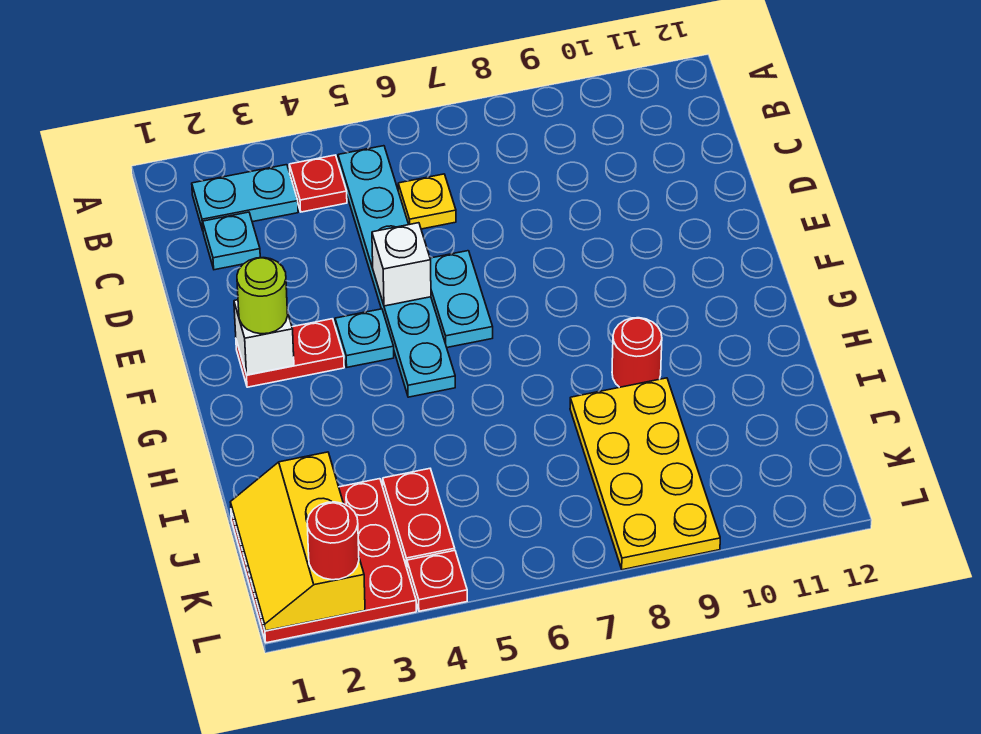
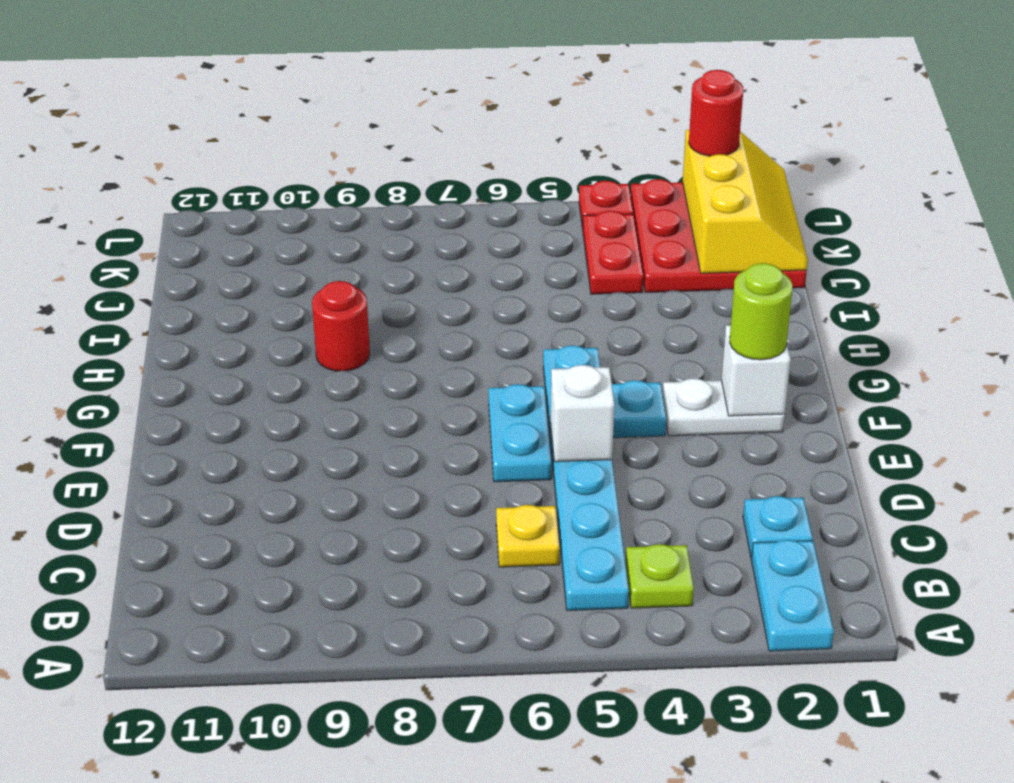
cyan plate B2:B3 level 1 -> cyan plate A2:B2 level 1
red plate B4 level 1 -> lime plate B4 level 1
red plate F2:F3 level 1 -> white plate F2:F3 level 1
yellow plate I8:L9 level 1 -> none

